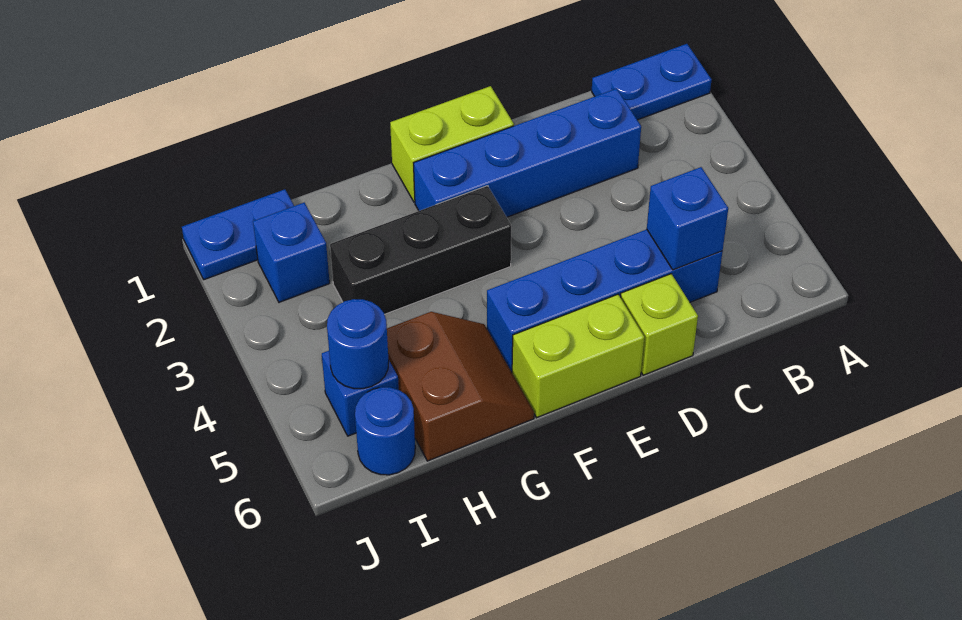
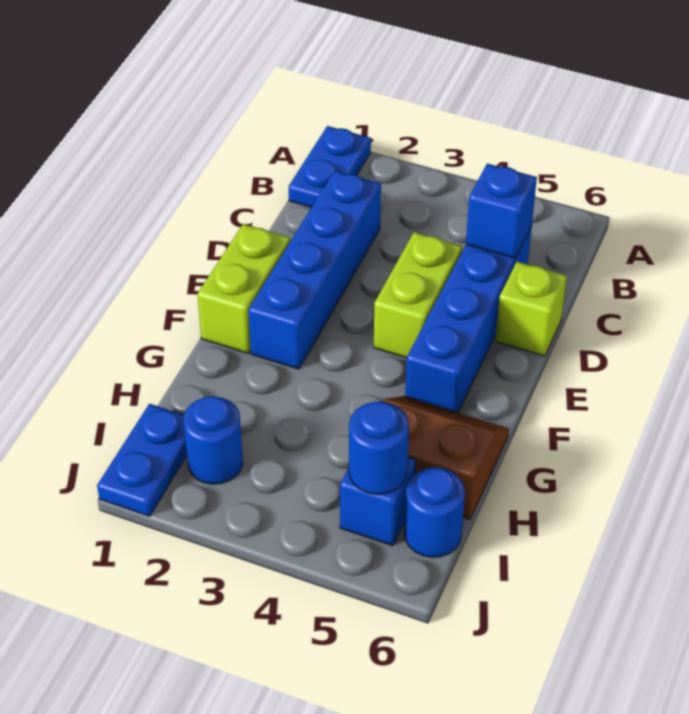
lime brick E6:F6 level 1 -> lime brick D4:E4 level 1
black brick F3:H3 level 1 -> none
blue brick I2 level 1 -> blue round brick I2 level 1

